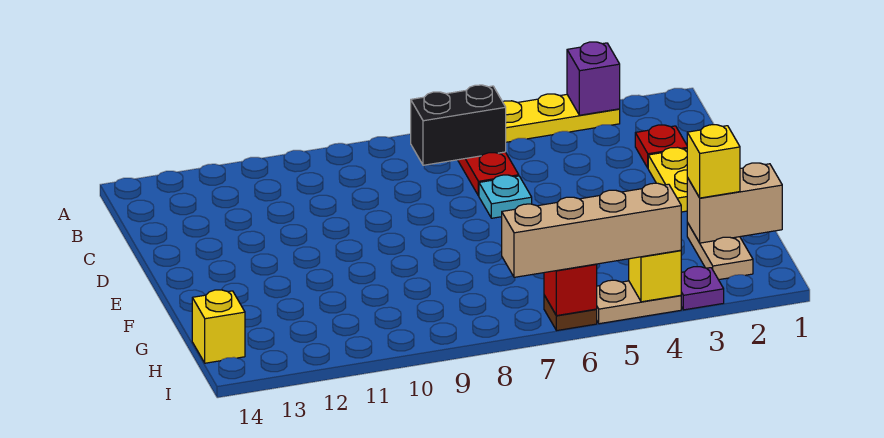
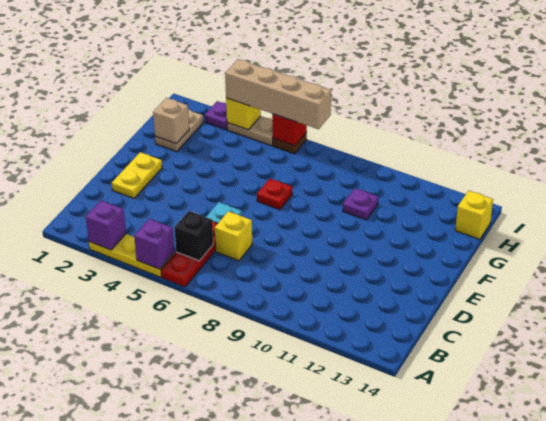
none -> purple brick A5 level 2
black brick B6:B7 level 2 -> black brick B6 level 2
red plate C2 level 1 -> red plate F7 level 1
tan brick G1:G2 level 2 -> tan brick G2 level 2
yellow brick G2 level 3 -> yellow brick C7 level 1
none -> purple plate G10 level 1

